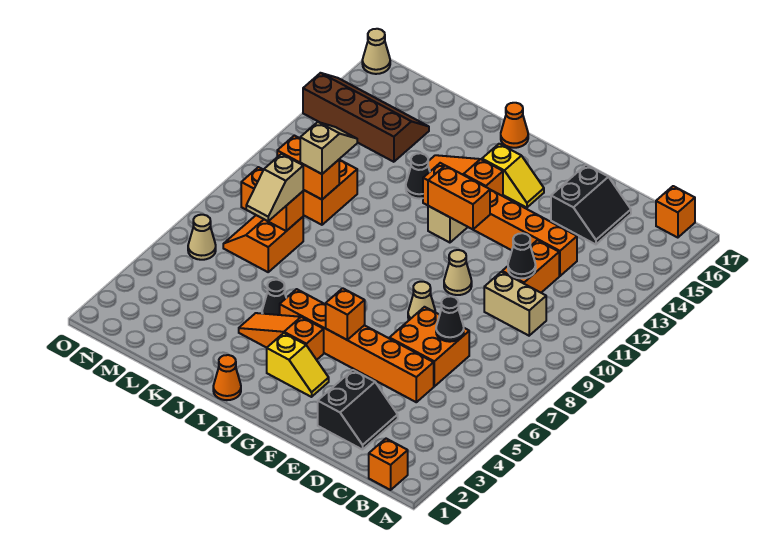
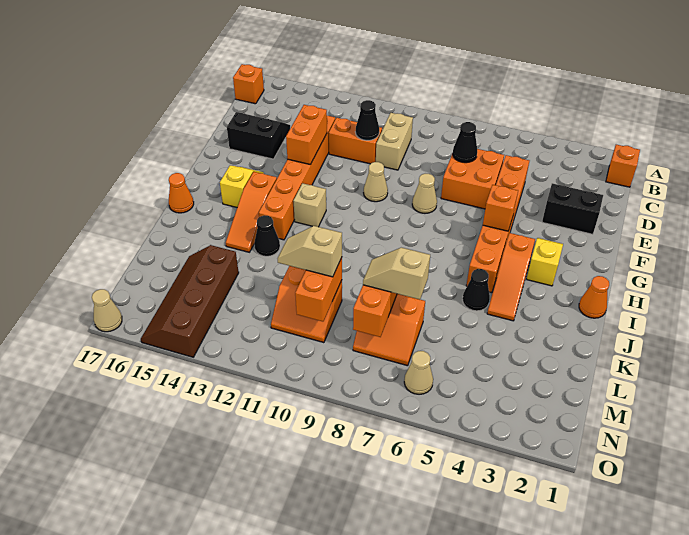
orange brick G12:H12 level 2 -> orange brick E13:F13 level 2
tan slope L7:L8 level 3 top 8 -> tan slope L7:L8 level 3 top 7

